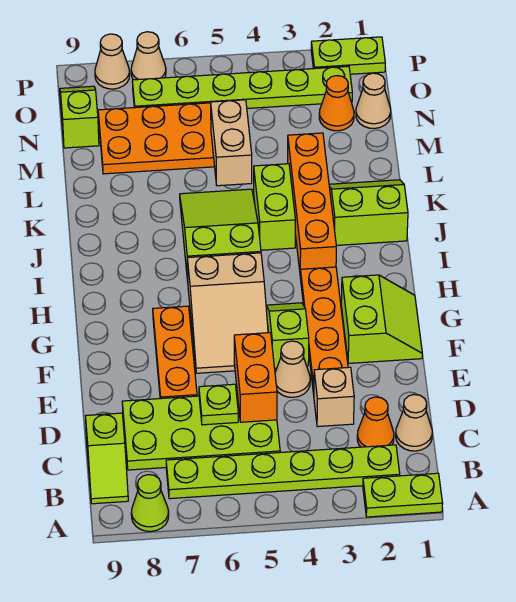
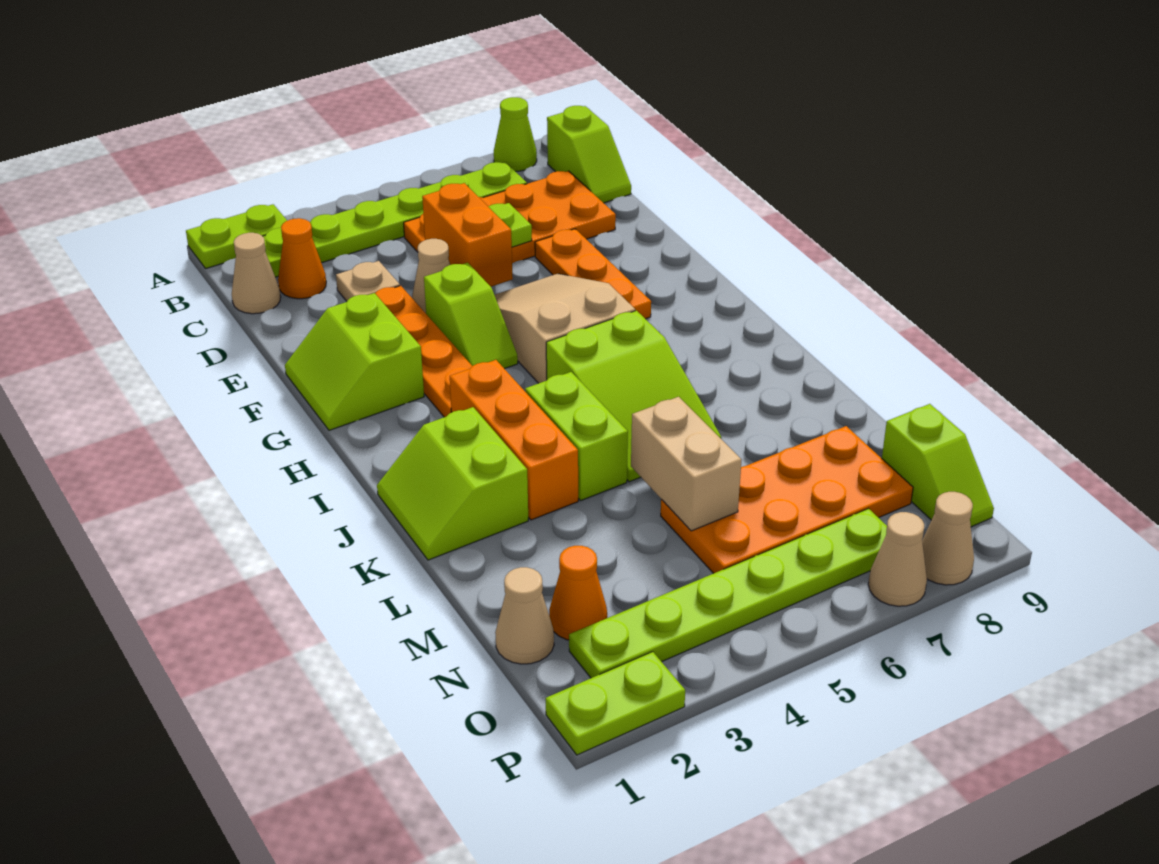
lime slope B9:C9 level 1 top C -> lime slope B9:C9 level 1 top B
lime plate C5:D8 level 1 -> orange plate C5:D8 level 1
tan brick D3 level 1 -> tan plate D3 level 1
orange brick I3:L3 level 1 -> orange brick I3:K3 level 1
lime slope J1:K2 level 1 top J -> lime slope J1:K2 level 1 top 2

